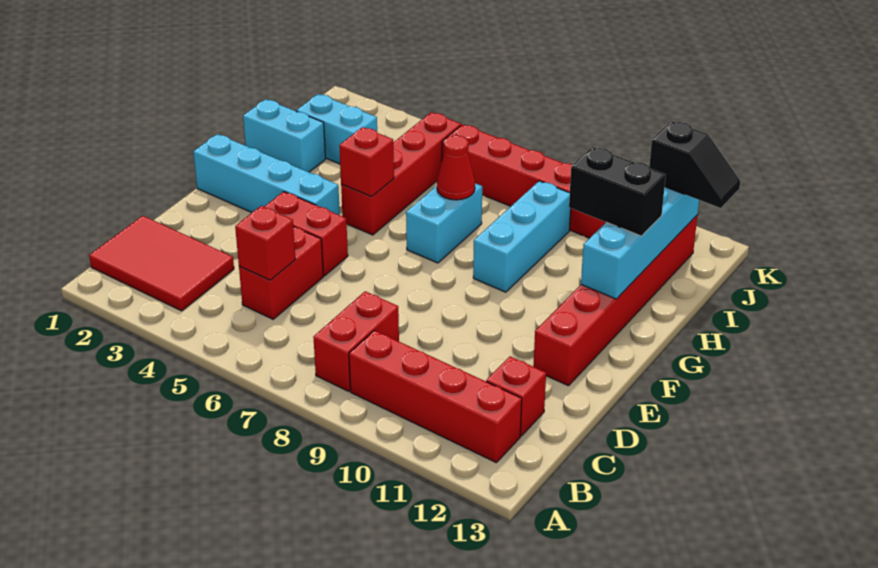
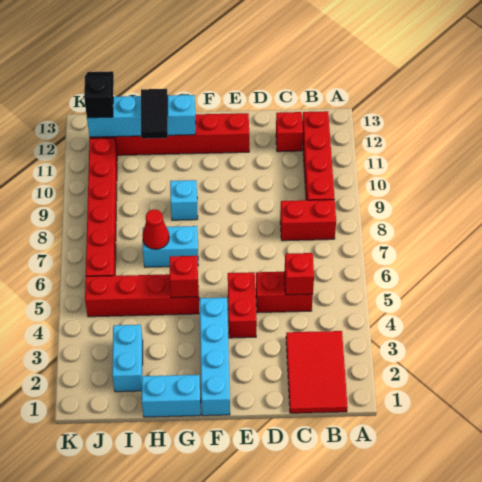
cyan brick G9:I9 level 1 -> cyan brick G9 level 1
cyan brick H1:H2 level 1 -> cyan brick G1:H1 level 1
black brick H11:H12 level 3 -> black tile H11:H12 level 3

